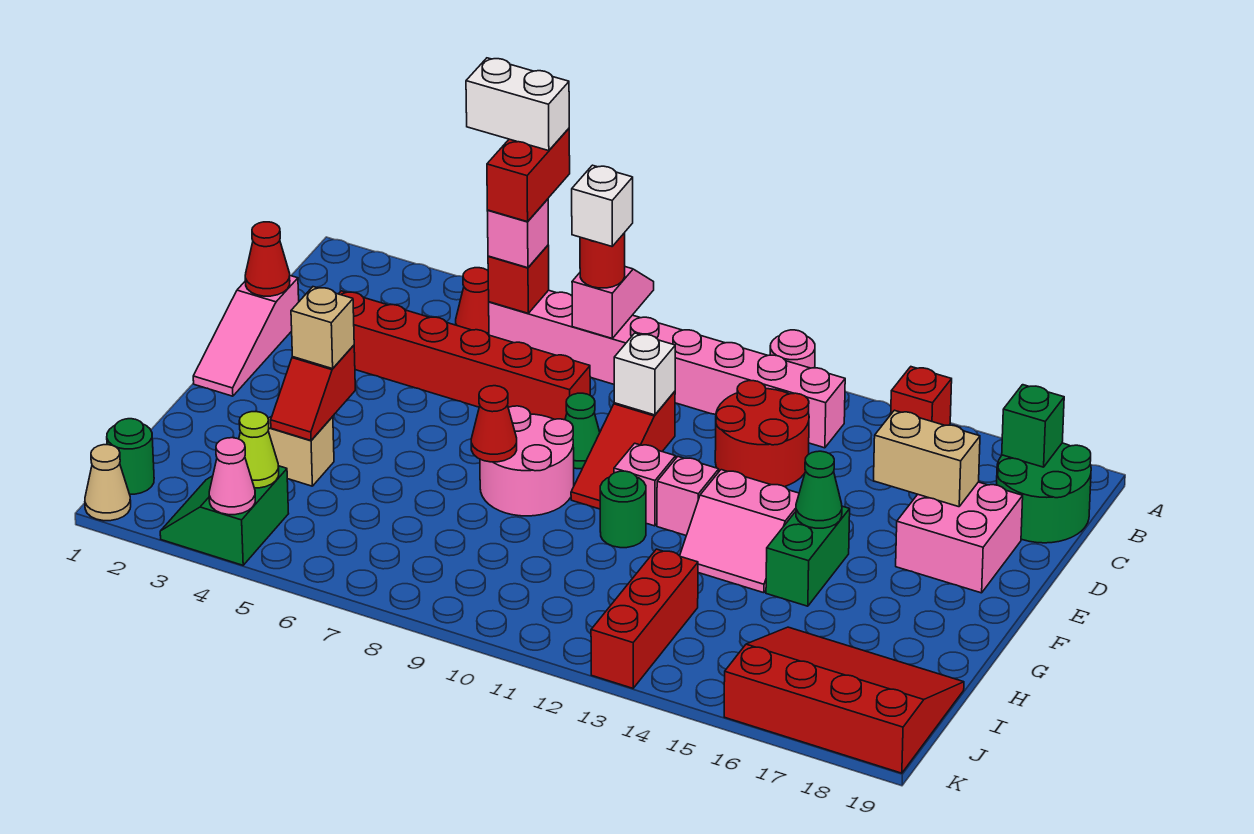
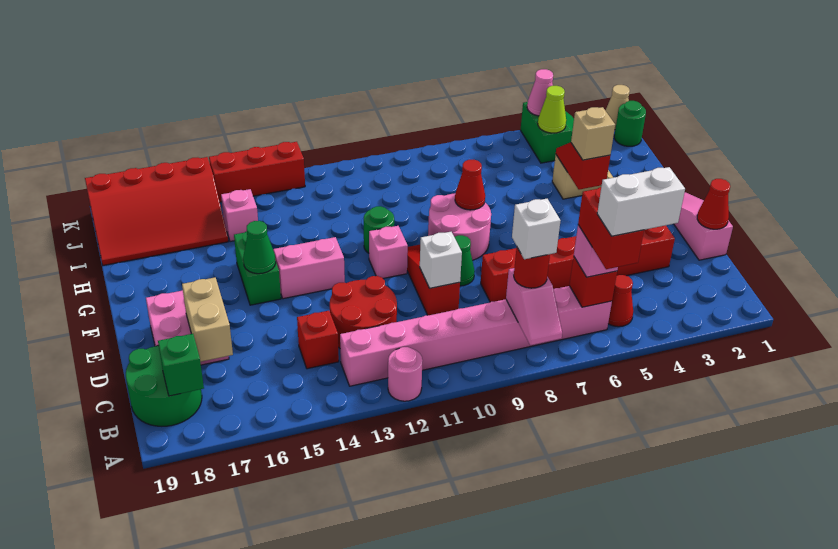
red brick A15 level 1 -> red brick C14 level 1
tan brick D16:D17 level 2 -> tan brick C17:D17 level 2
pink brick F12 level 1 -> pink brick I15 level 1
red brick I13:K13 level 1 -> red brick K13:K15 level 1

